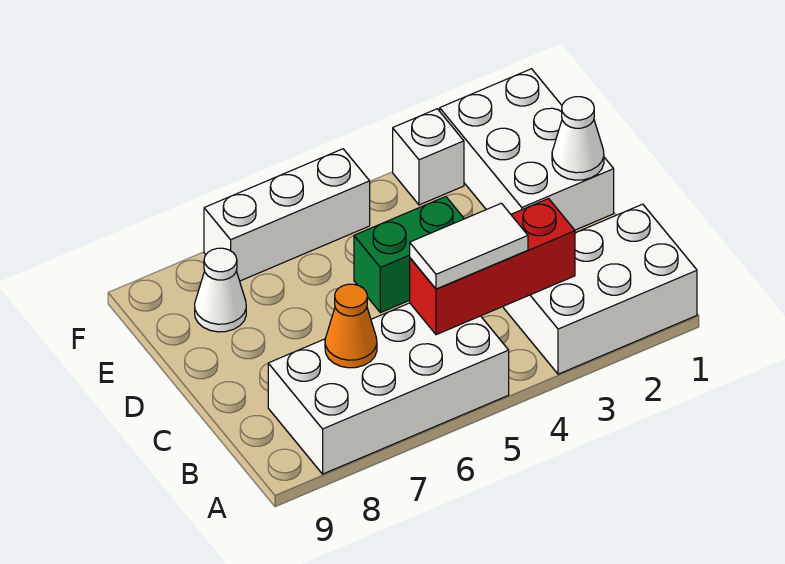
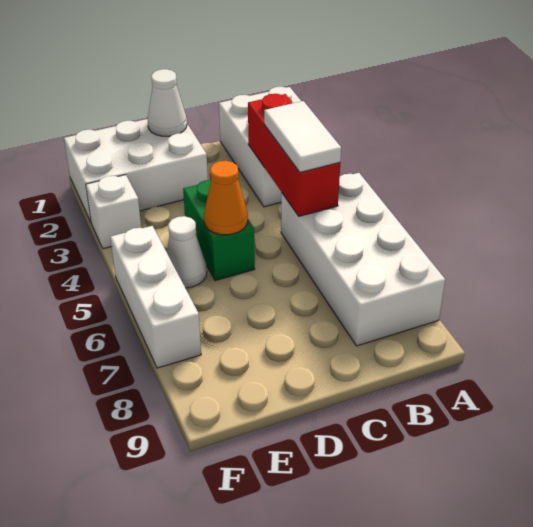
orange cone B7 level 2 -> orange cone D5 level 2
white cone E8 level 1 -> white cone E5 level 1

